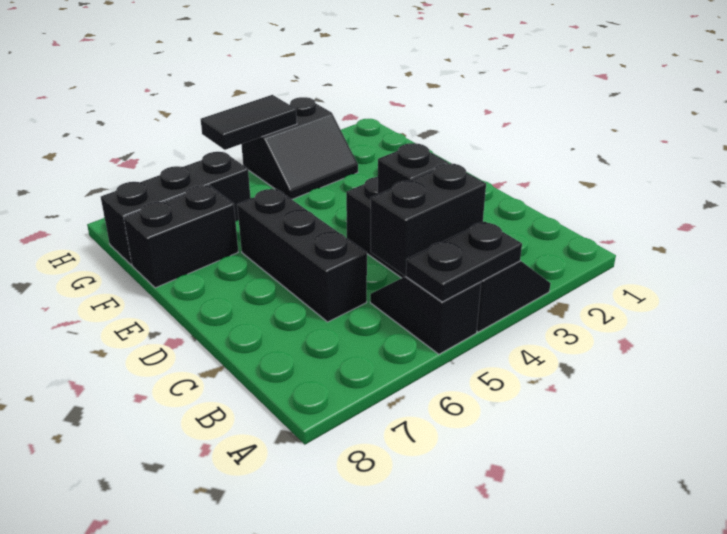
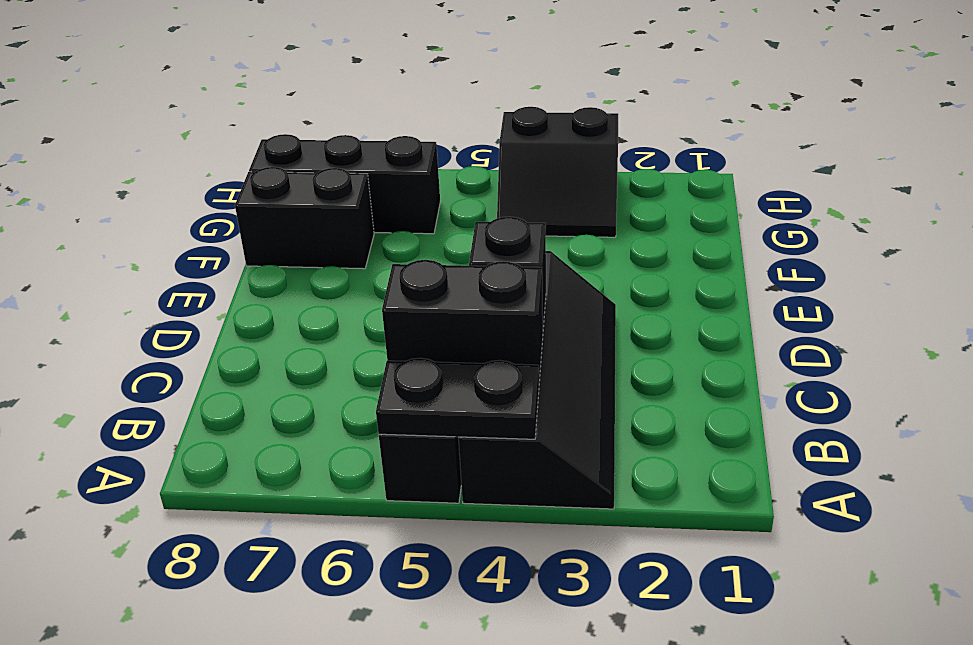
black brick C6:E6 level 1 -> none
black tile H4:H5 level 2 -> none

